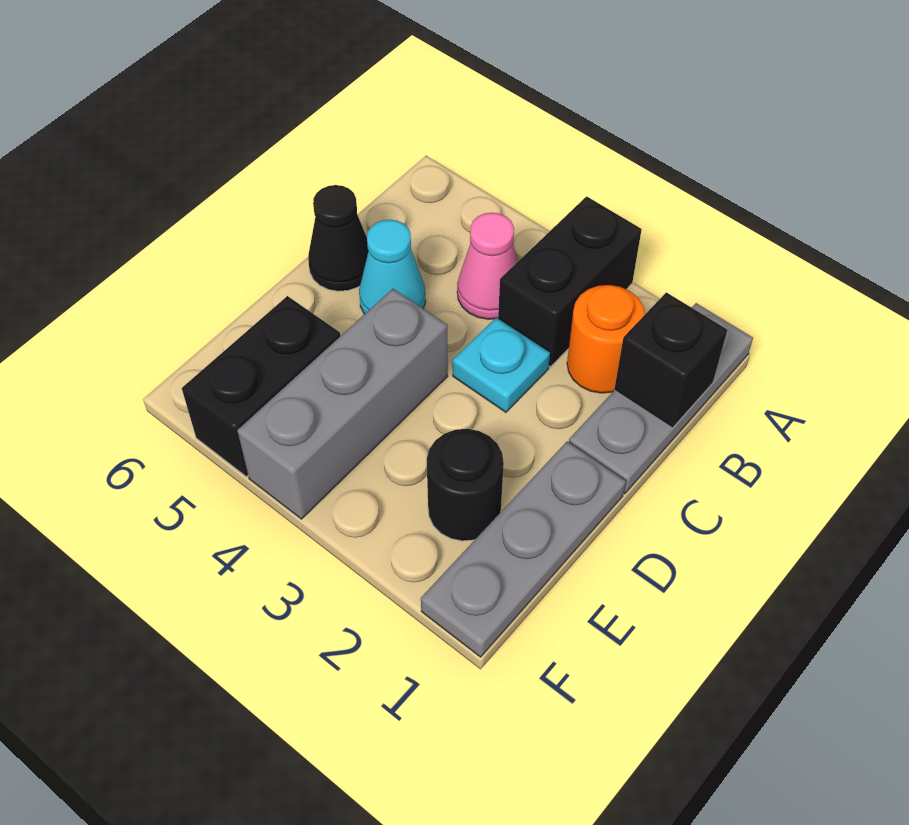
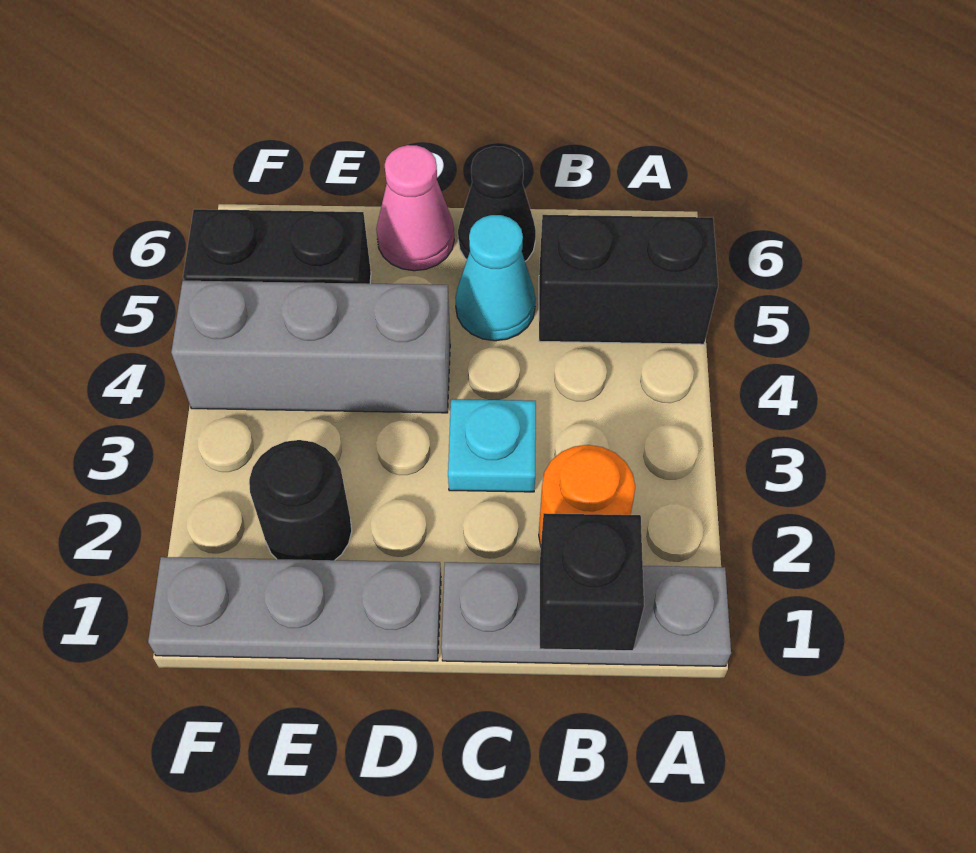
black brick A3:B3 level 1 -> black brick A5:B5 level 1
pink cone B4 level 1 -> pink cone D6 level 1

